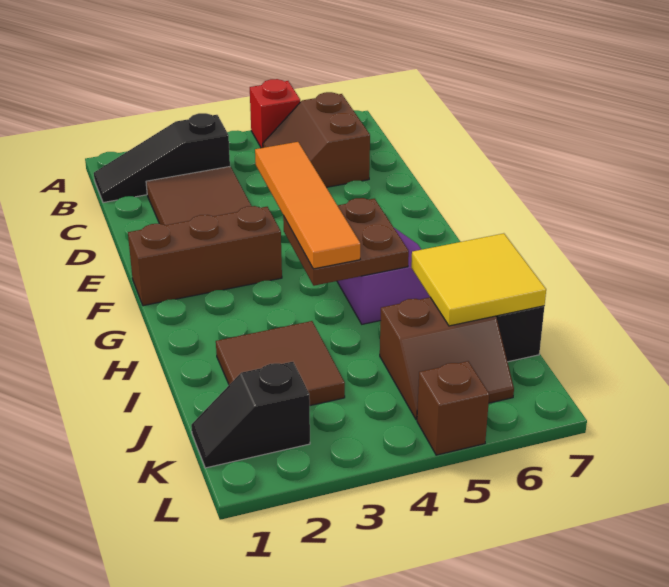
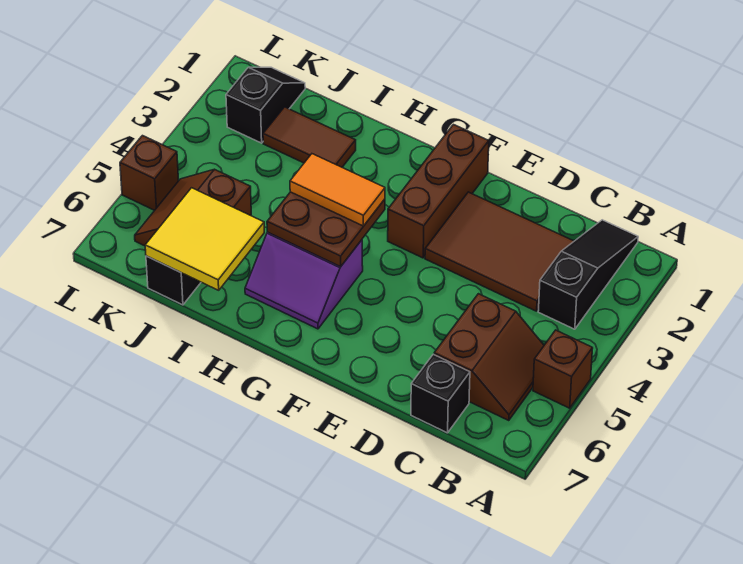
red brick A5 level 1 -> brown brick A5 level 1
brown slope B5:C6 level 1 top 6 -> brown slope B5:C6 level 1 top C
none -> black brick C7 level 1
orange tile E4:H4 level 3 -> orange tile G4:H4 level 3
brown tile I2:J3 level 1 -> brown tile I2:J2 level 1

